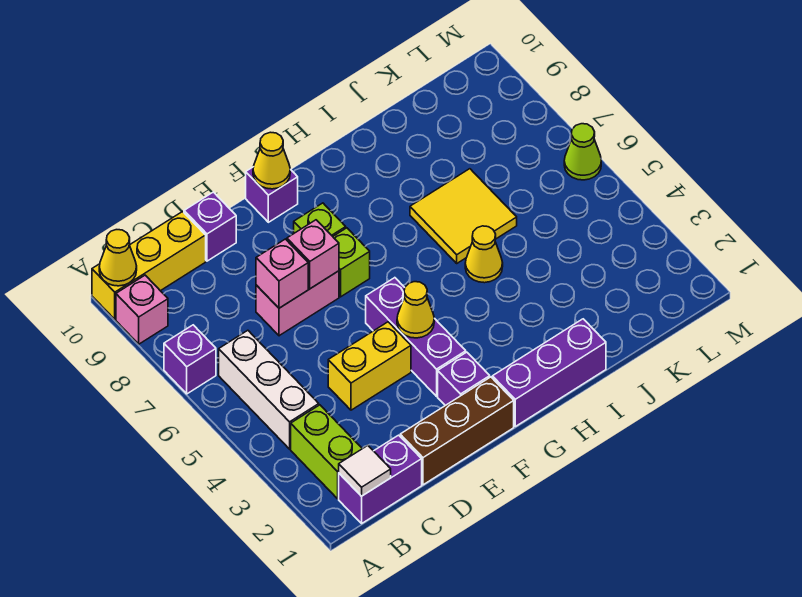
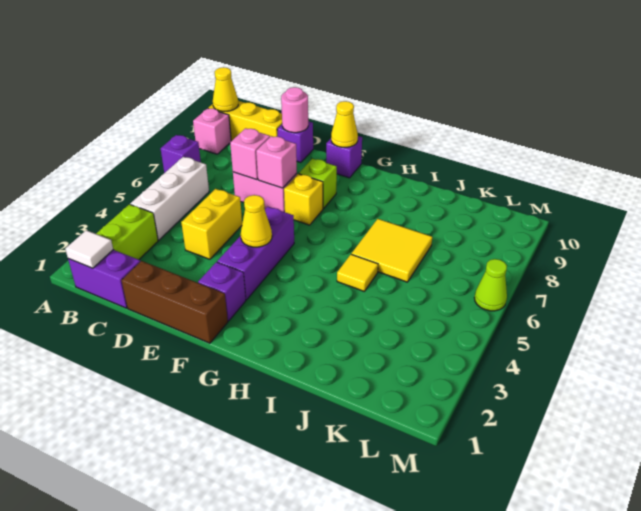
yellow brick D4:E4 level 1 -> yellow brick D4:D5 level 1
none -> pink round brick D10 level 2
lime brick F7 level 1 -> yellow brick F7 level 1
purple brick G1:I1 level 1 -> none
yellow cone I5 level 1 -> yellow tile I5 level 1

